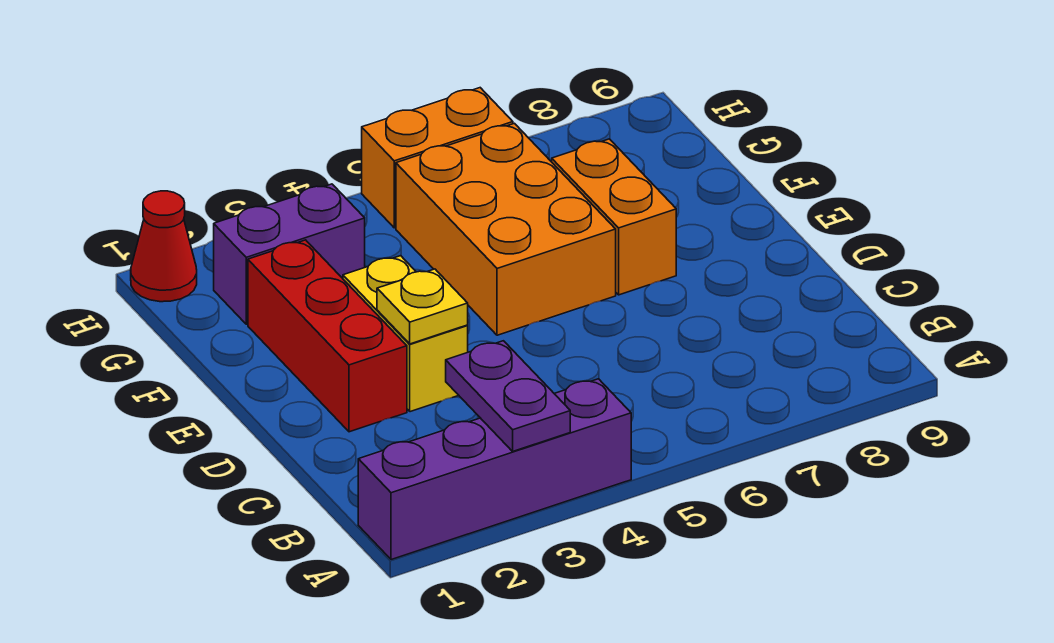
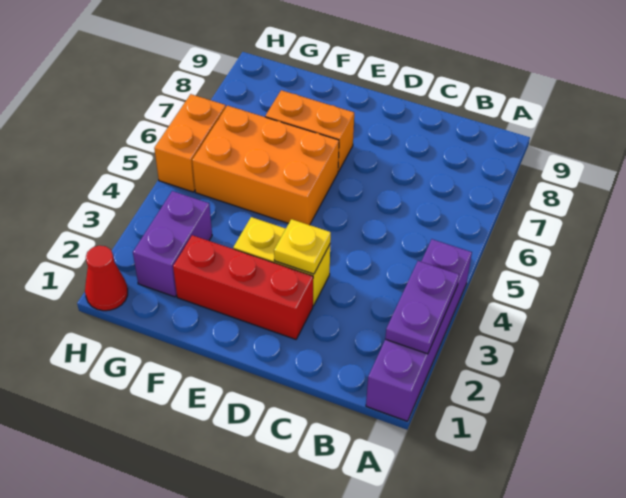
purple plate A3:B3 level 2 -> purple plate A2:A3 level 2

